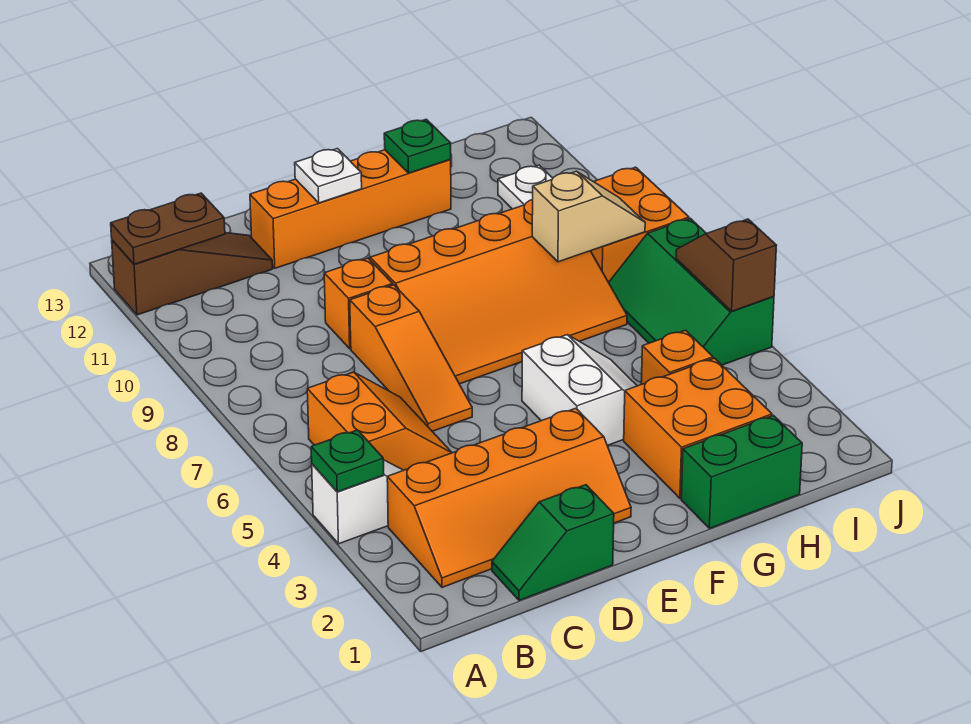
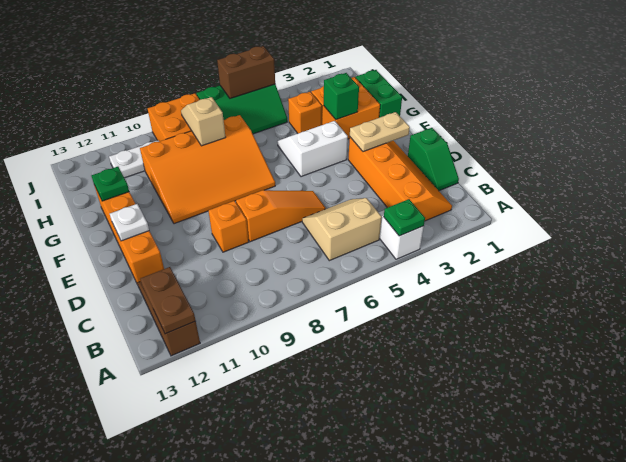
orange slope B5:C6 level 1 top B -> tan slope B5:C6 level 1 top B
none -> tan plate E2:E3 level 2
orange slope E7:H9 level 1 top 9 -> orange slope F7:H10 level 1 top H
none -> green brick G3 level 2
brown slope J5:J6 level 2 top 5 -> brown brick J5:J6 level 2

